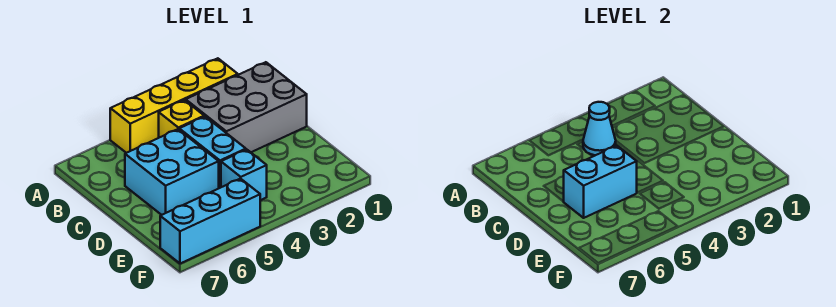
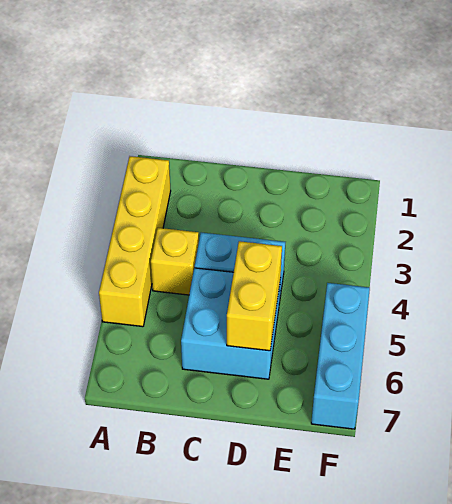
grey brick B1:C3 level 1 -> none
cyan cone B4 level 2 -> none
cyan brick D5:D6 level 2 -> yellow brick D5:D6 level 2
cyan brick E4 level 1 -> none

